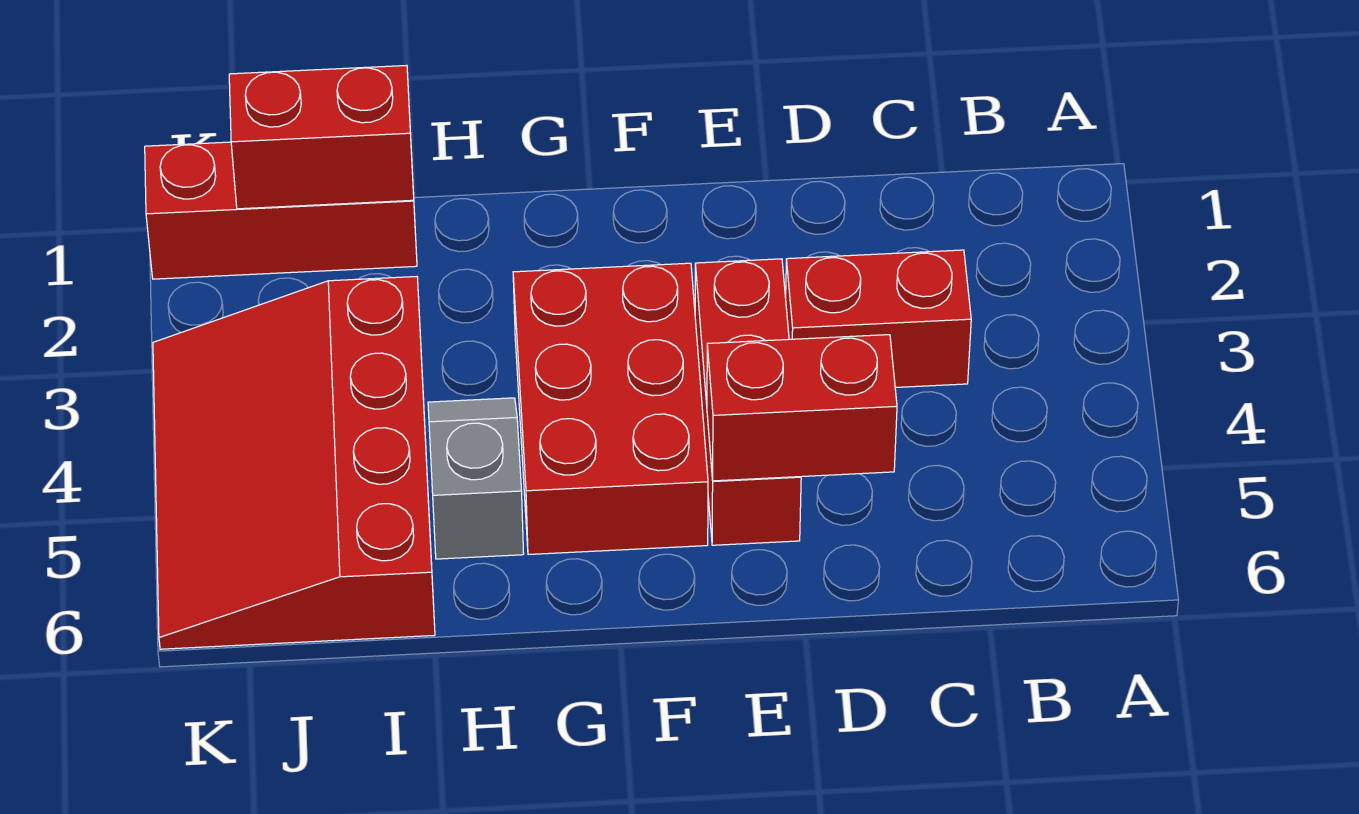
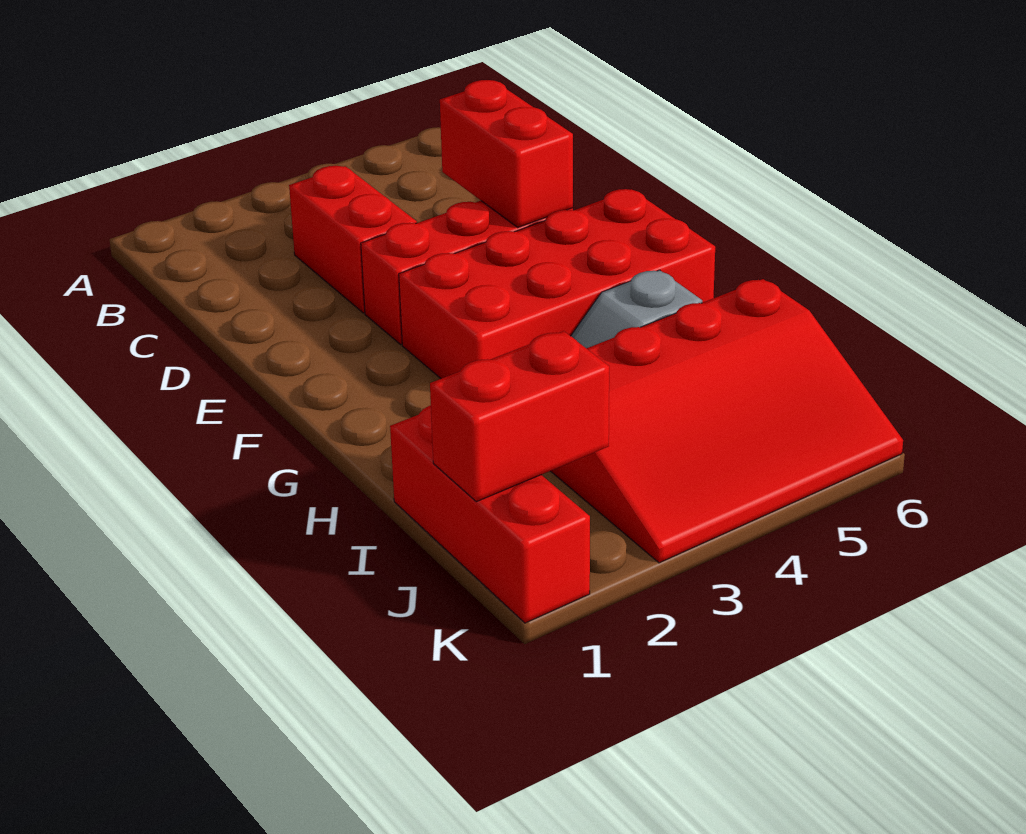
red brick F3:G5 level 1 -> red brick F3:G6 level 1
red brick I1:J1 level 2 -> red brick J1:J2 level 2

